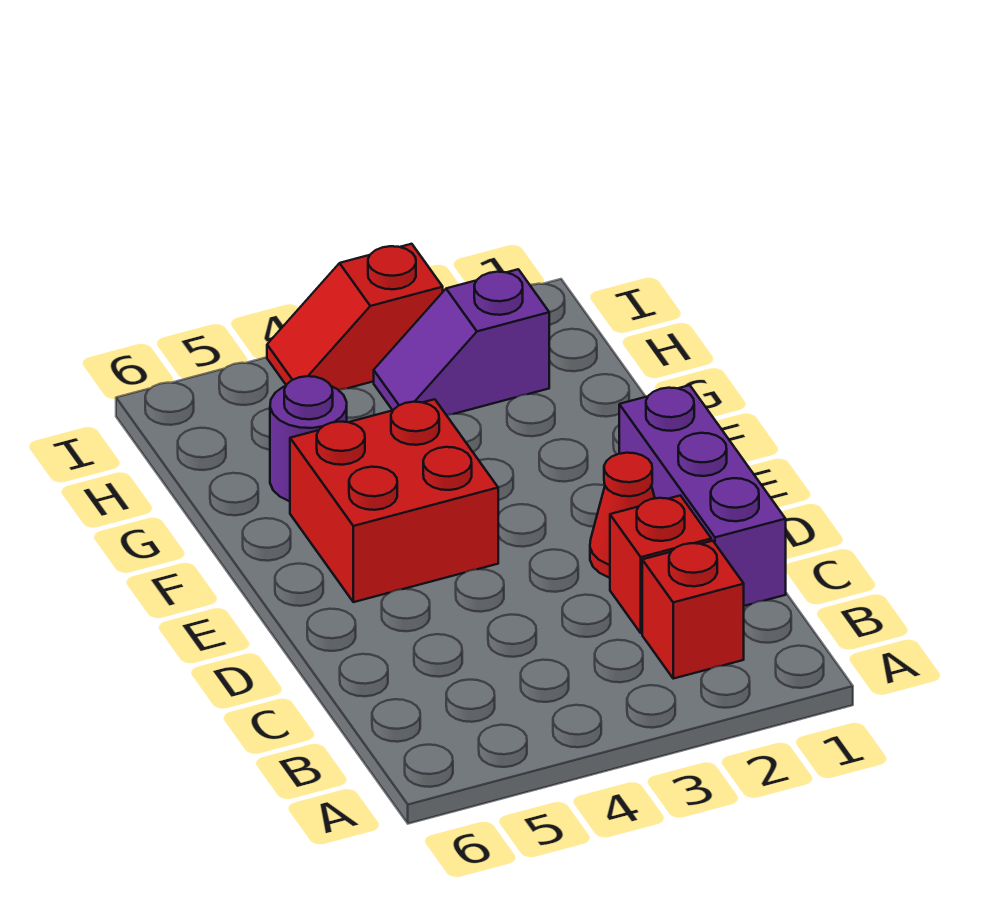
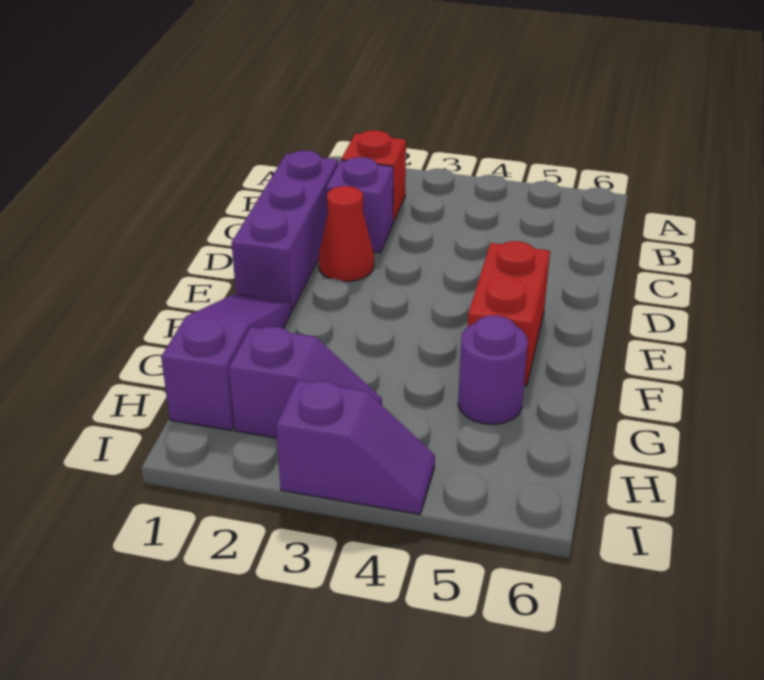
red brick C2 level 1 -> purple brick C2 level 1
red brick E4:F5 level 1 -> red brick E5:F5 level 1
none -> purple slope F1:H1 level 1 top H
red slope I3:I4 level 1 top 3 -> purple slope I3:I4 level 1 top 3

